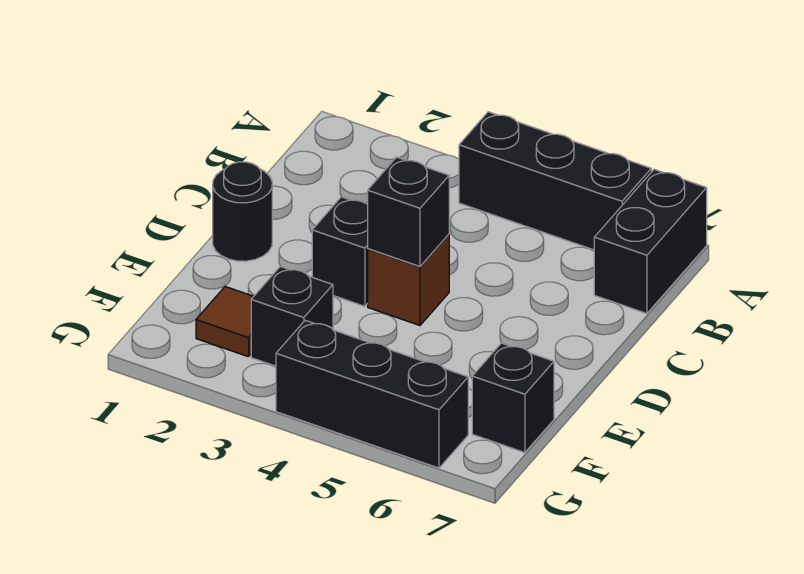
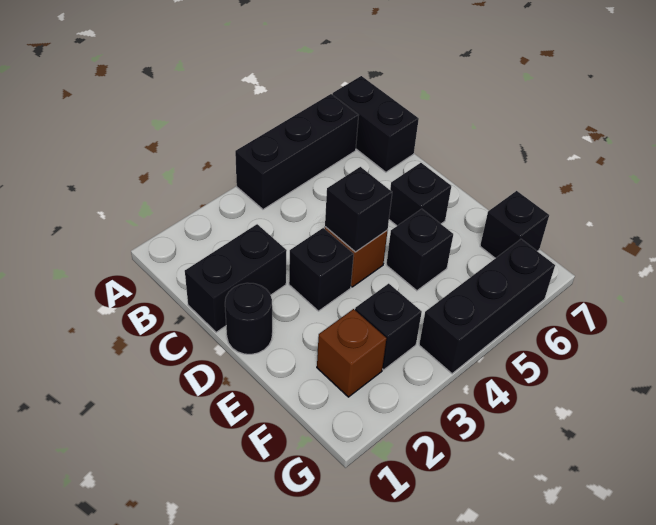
none -> black brick C1:C2 level 1
none -> black brick D6 level 1
none -> black brick E5 level 1
brown tile F2 level 1 -> brown brick F2 level 1

